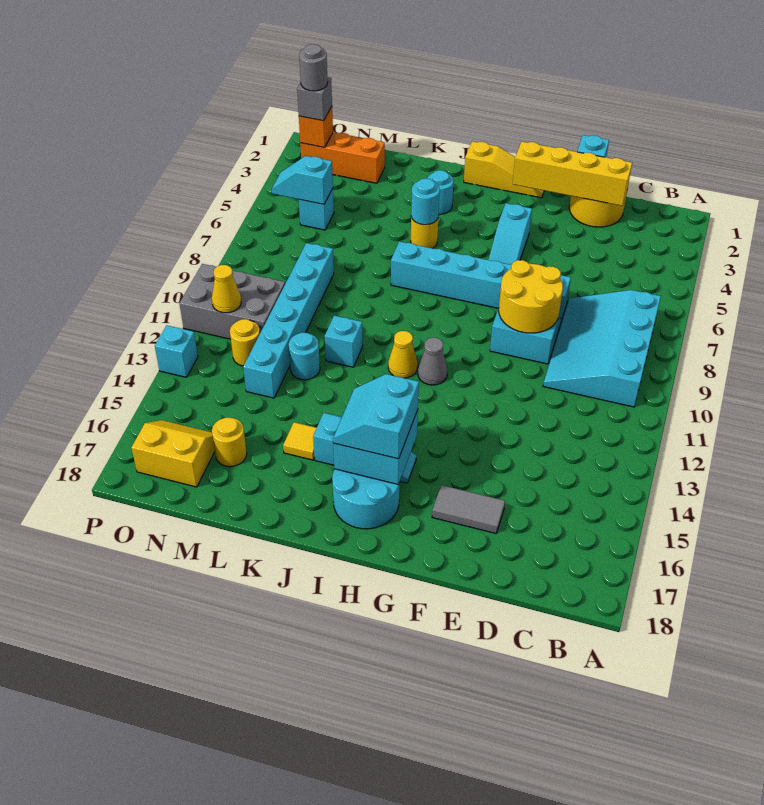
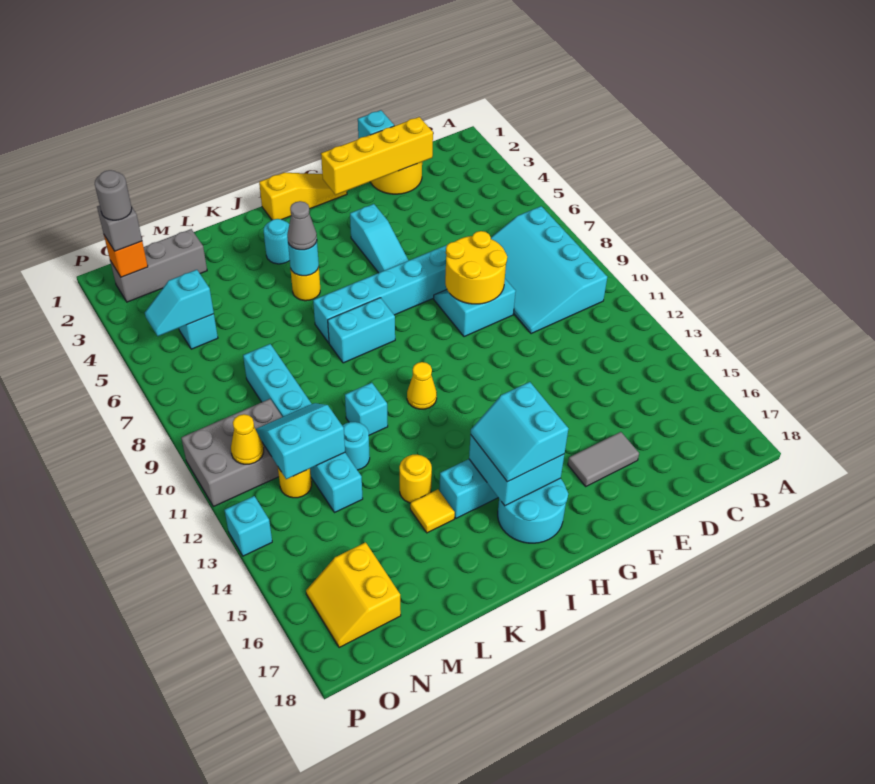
grey cone H11 level 1 -> grey cone J5 level 3
none -> cyan brick I8:J8 level 1
orange brick M2:O2 level 1 -> grey brick M2:O2 level 1
none -> cyan slope M11:N12 level 2 top 12
yellow round brick M16 level 1 -> yellow round brick K14 level 1
yellow slope N16:O17 level 1 top 17 -> yellow slope N16:O17 level 1 top N

